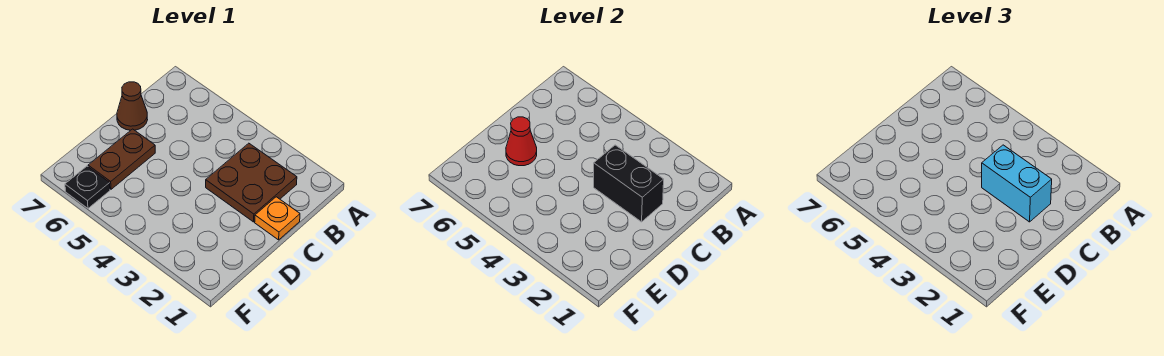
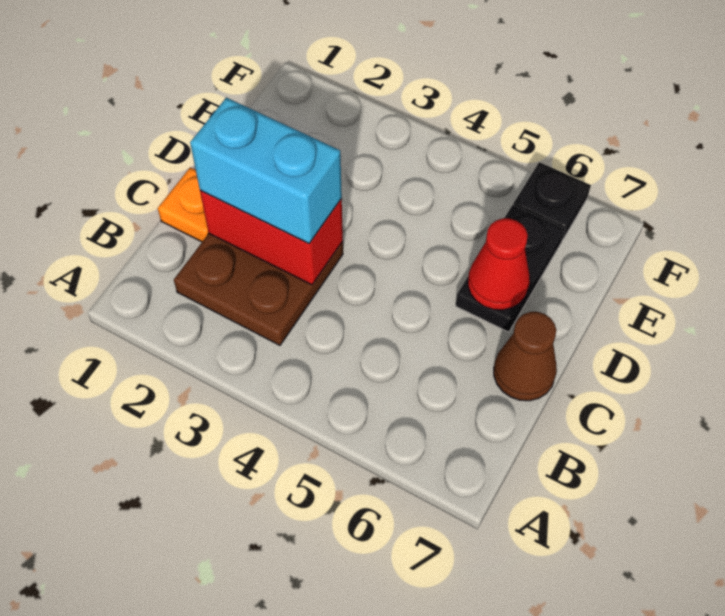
black brick C2:C3 level 2 -> red brick C2:C3 level 2
brown plate D6:E6 level 1 -> black plate D6:E6 level 1

